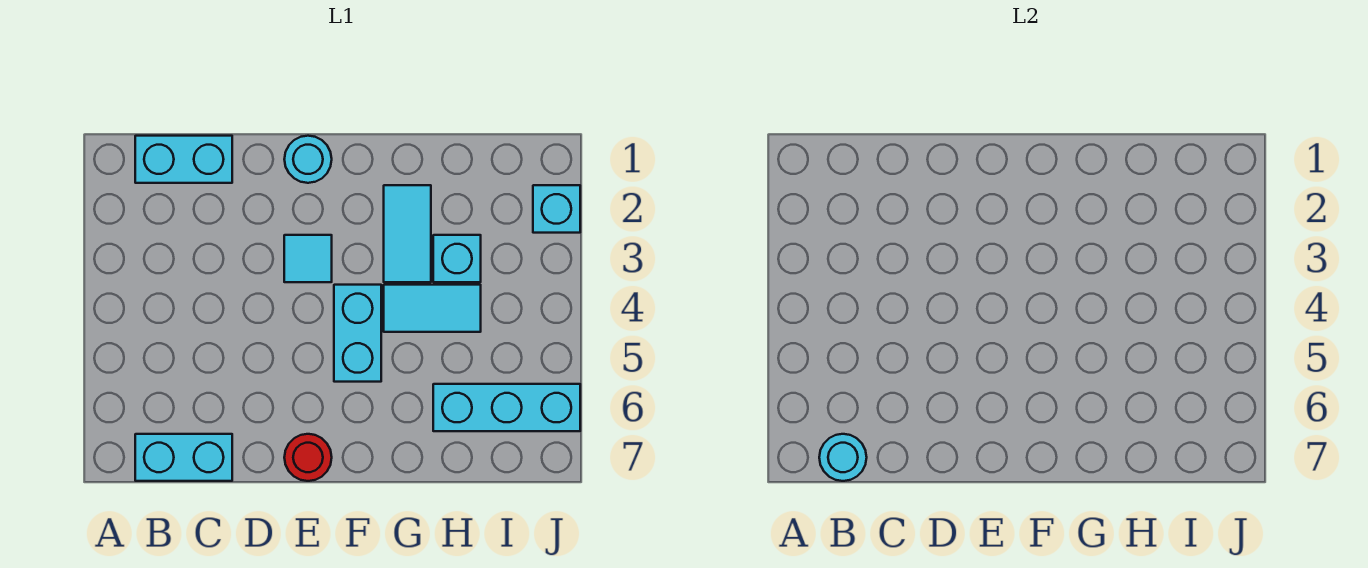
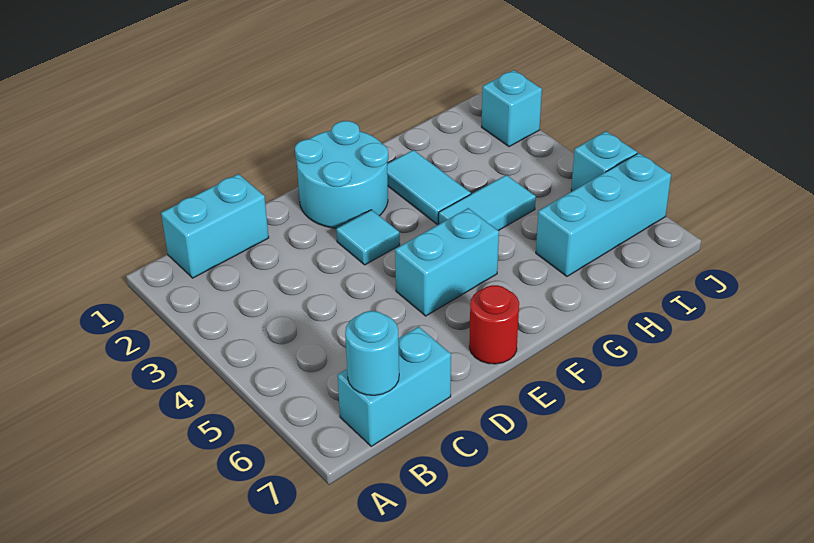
cyan round brick E1 level 1 -> cyan round brick E1:F2 level 1
cyan brick F4:F5 level 1 -> cyan brick E5:F5 level 1
cyan brick H3 level 1 -> cyan brick J5 level 1

